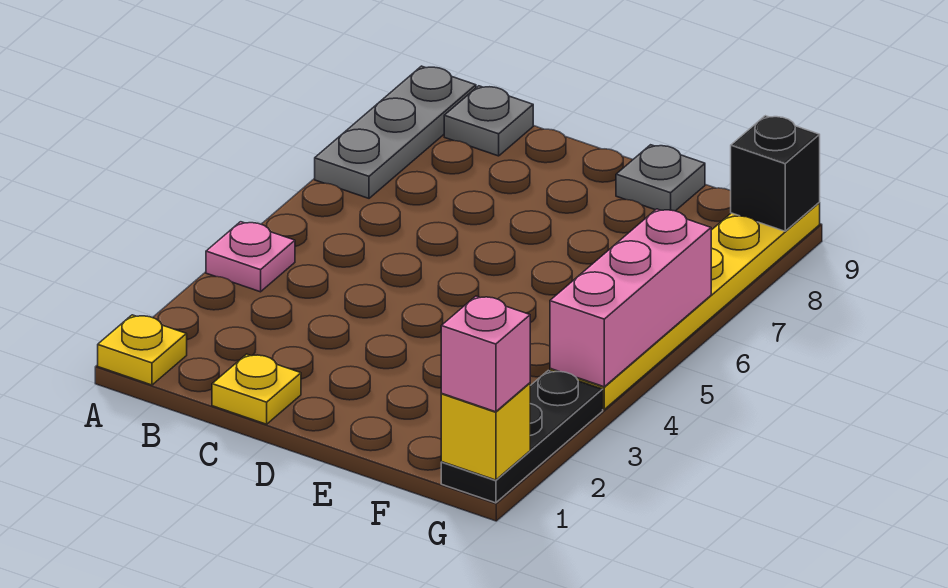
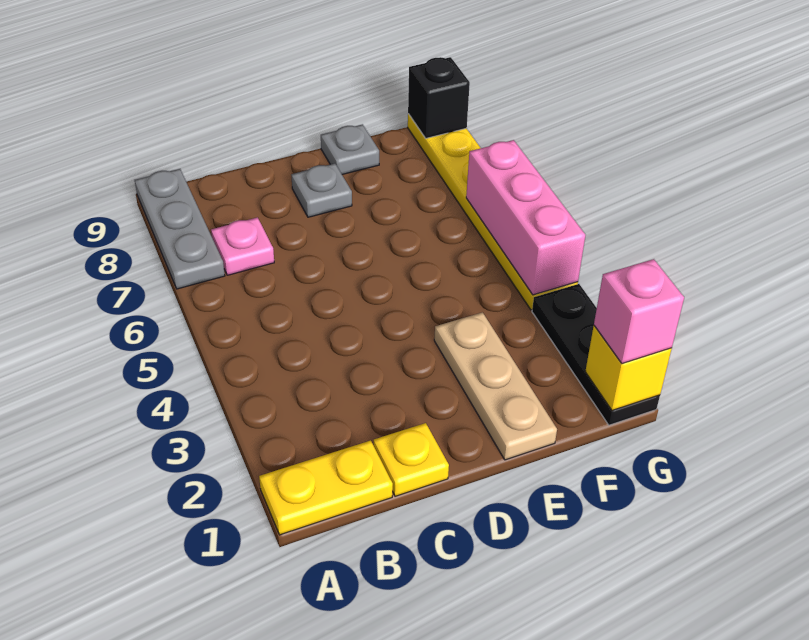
yellow plate A1 level 1 -> yellow plate A1:B1 level 1
pink plate A4 level 1 -> pink plate B7 level 1
grey plate B9 level 1 -> grey plate D8 level 1
none -> tan plate E1:E3 level 1

